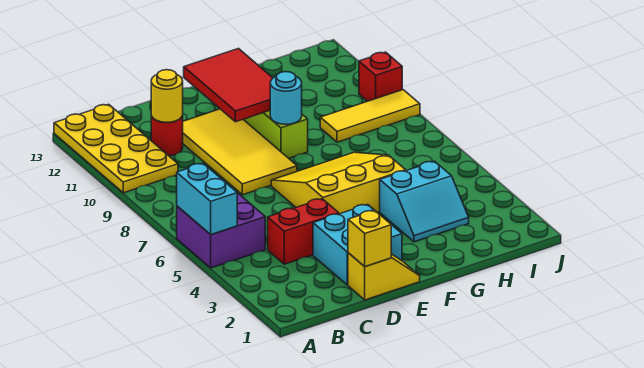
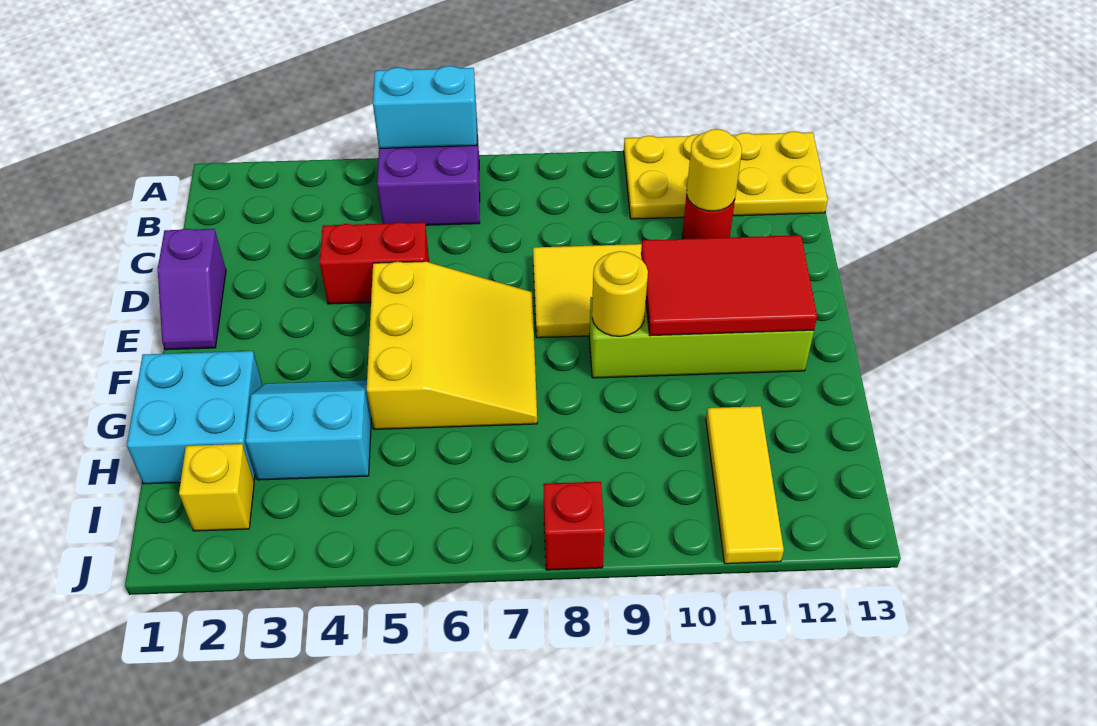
red brick C4:D4 level 1 -> red brick D4:D5 level 1
yellow slope D1:E1 level 1 top D -> purple slope D1:E1 level 1 top D
yellow brick D1 level 2 -> yellow brick I2 level 1
cyan brick D2:E3 level 1 -> cyan brick G1:H2 level 1
cyan round brick F9 level 2 -> yellow round brick F9 level 2
cyan slope G3:H4 level 1 top 4 -> cyan slope G3:H4 level 1 top H
yellow tile H9:J9 level 1 -> yellow tile H11:J11 level 1
red brick J10 level 1 -> red brick J8 level 1

